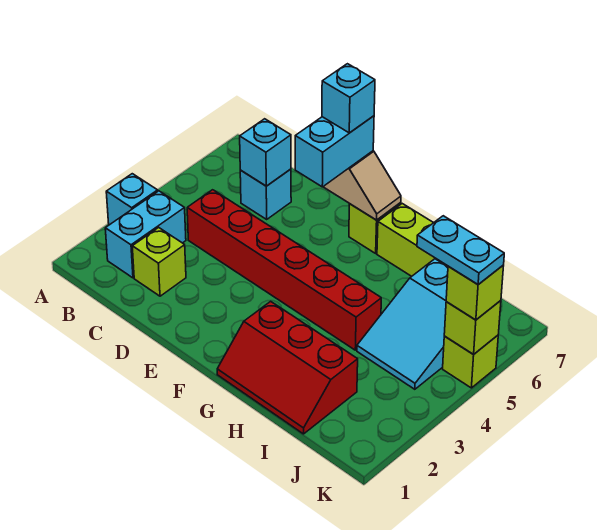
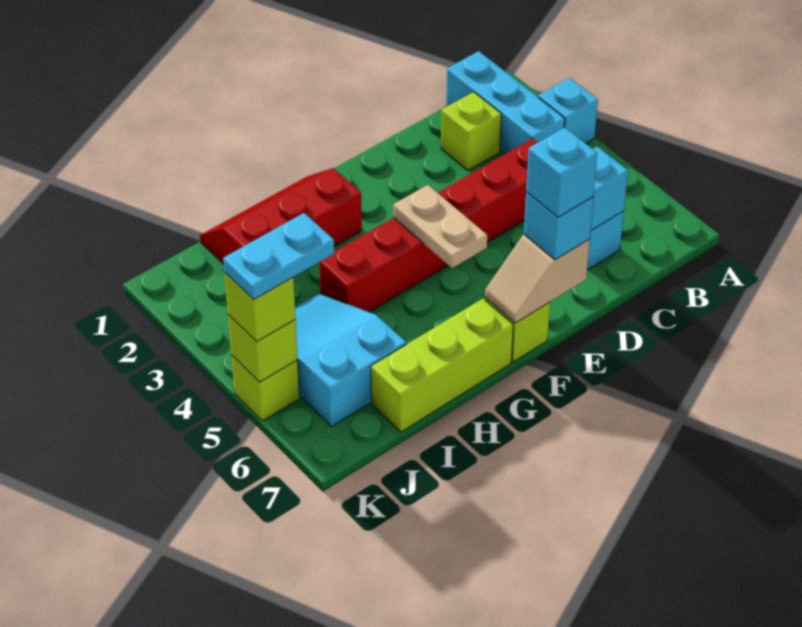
cyan brick B2:B3 level 1 -> cyan brick B1:B3 level 1
cyan brick E6:E7 level 3 -> cyan brick E7 level 3
none -> tan plate F4:F5 level 2

